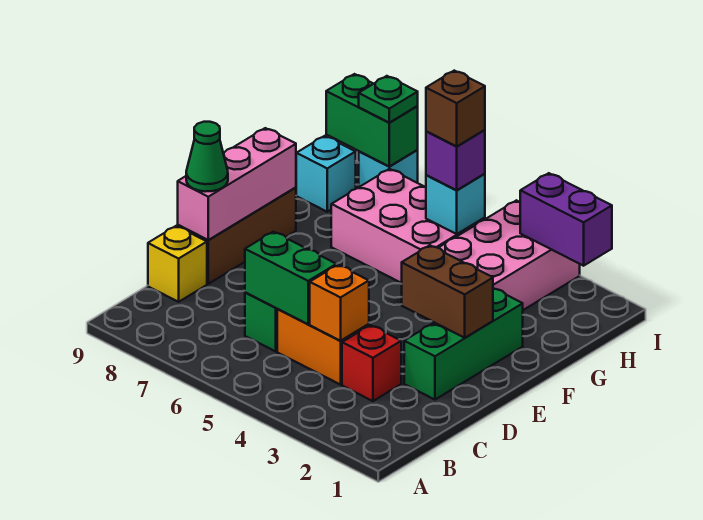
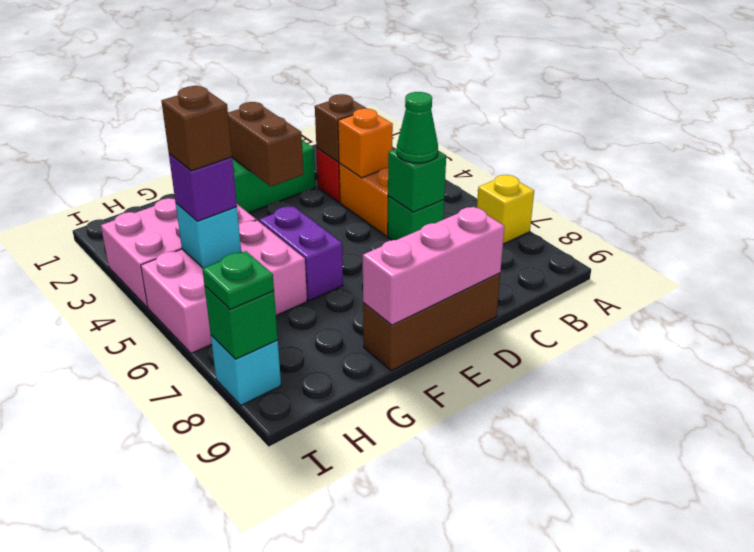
none -> brown brick C3 level 2
green brick C5:C6 level 2 -> green brick C6 level 2
yellow brick C9 level 1 -> yellow brick A7 level 1
green cone D9 level 3 -> green cone C6 level 3
pink brick G5:H7 level 1 -> pink brick G5:I6 level 1
cyan brick H9 level 1 -> none
purple brick I2:I3 level 2 -> purple brick F5:F6 level 1
green brick I8:I9 level 2 -> green brick I8 level 2

